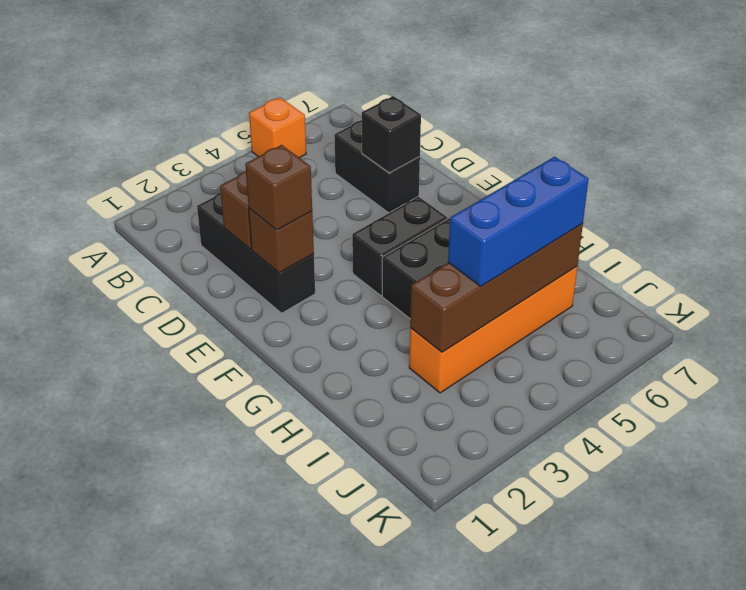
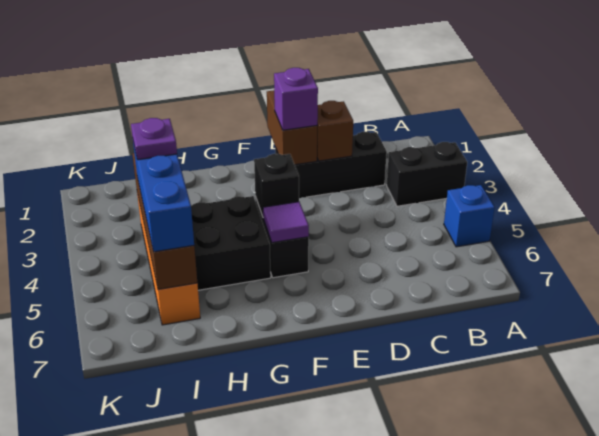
orange brick A5 level 1 -> blue brick A5 level 1
black brick C6:D6 level 1 -> black brick A3:B3 level 1
black brick D6 level 2 -> black brick F4 level 2
brown brick E2 level 2 -> brown brick E1:E2 level 2
brown brick E2 level 3 -> purple brick E2 level 3
none -> purple tile F5 level 2
none -> purple plate I4 level 4

